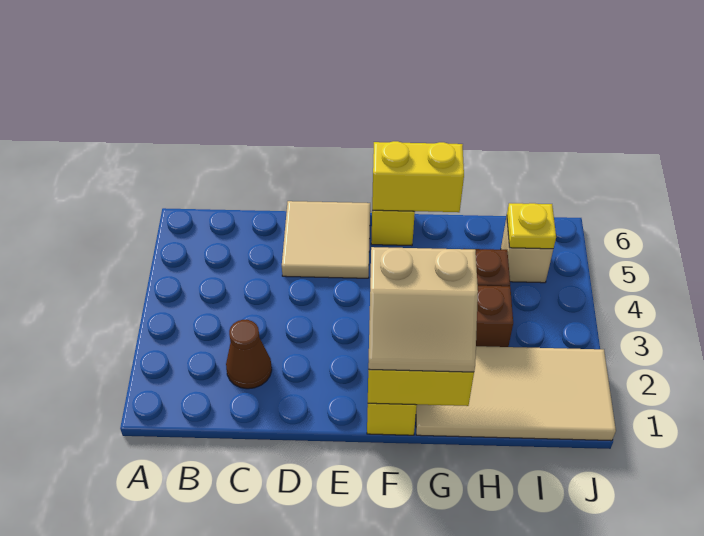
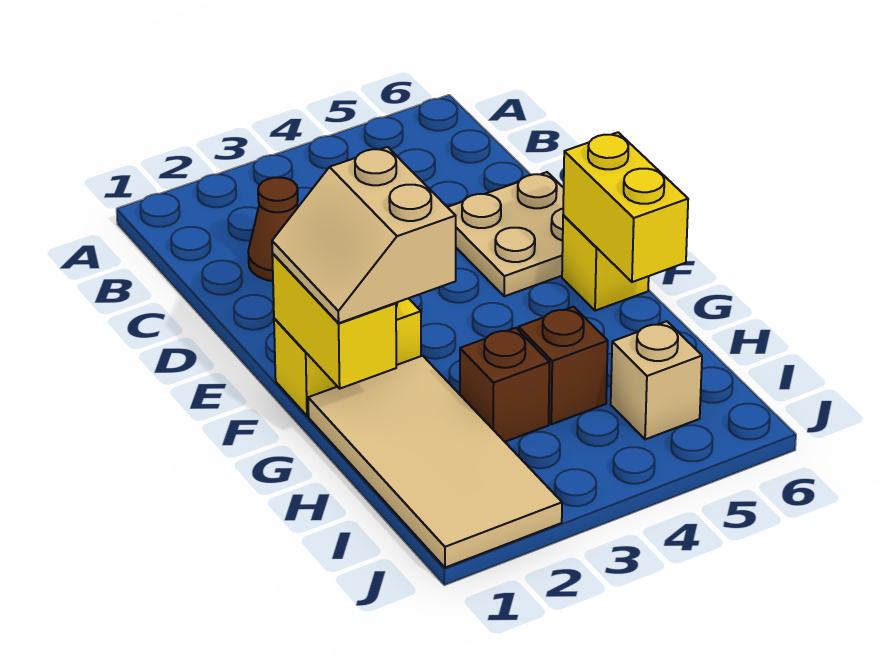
tan tile D5:E6 level 1 -> tan plate D5:E6 level 1
yellow plate I5 level 2 -> none

